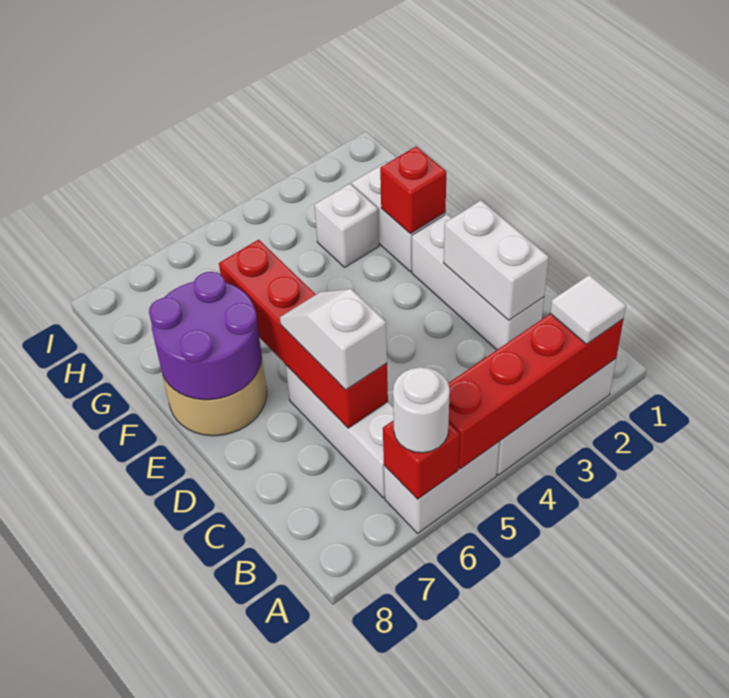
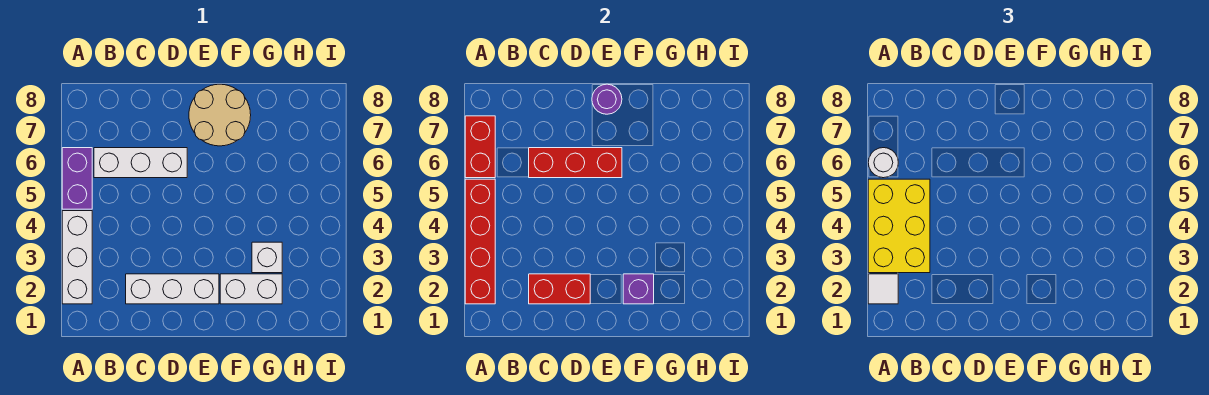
none -> yellow brick A3:B5 level 3
white brick A5:A6 level 1 -> purple brick A5:A6 level 1
red brick A6 level 2 -> red brick A6:A7 level 2
white brick C2:D2 level 2 -> red brick C2:D2 level 2
red brick C6:F6 level 2 -> red brick C6:E6 level 2
white slope C6:D6 level 3 top C -> none
purple round brick E7:F8 level 2 -> purple round brick E8 level 2
red brick F2 level 2 -> purple brick F2 level 2

